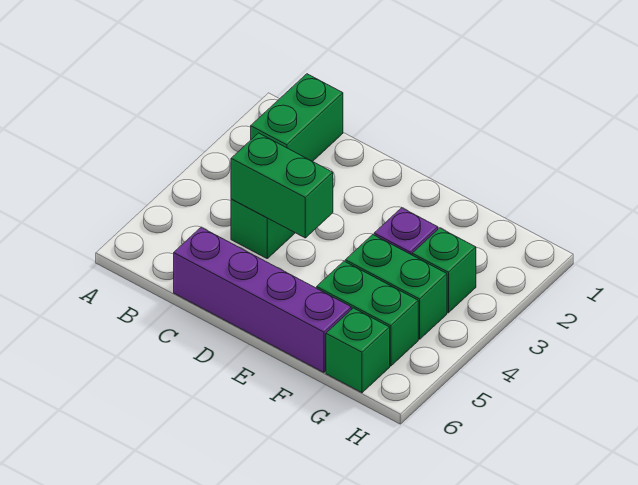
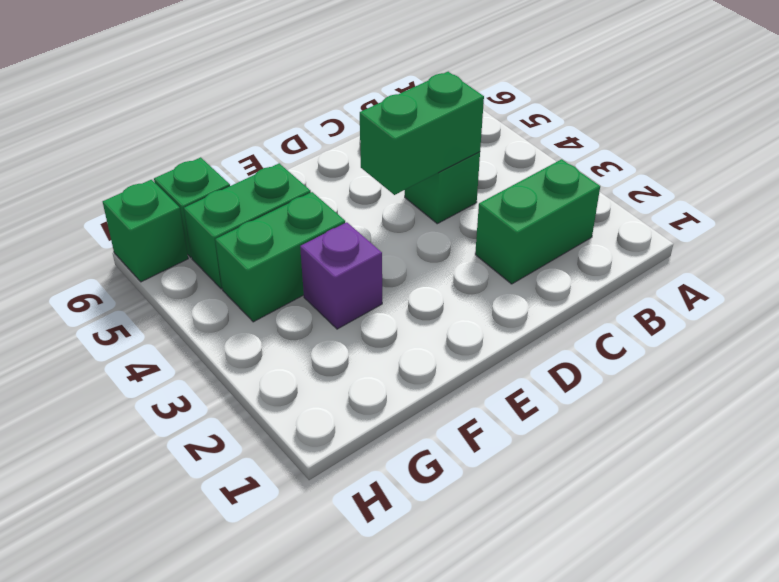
green brick B1:B2 level 1 -> green brick B2:C2 level 1
purple brick C6:F6 level 1 -> none
green brick G3 level 1 -> green brick H6 level 1

